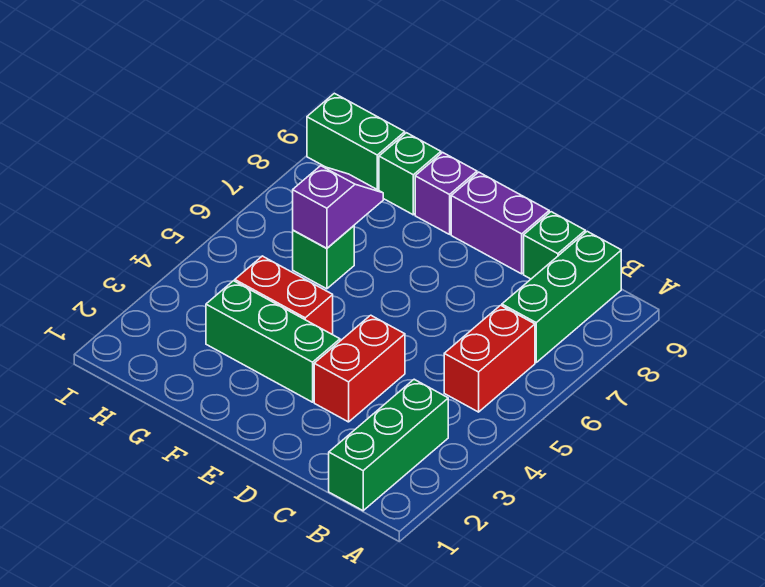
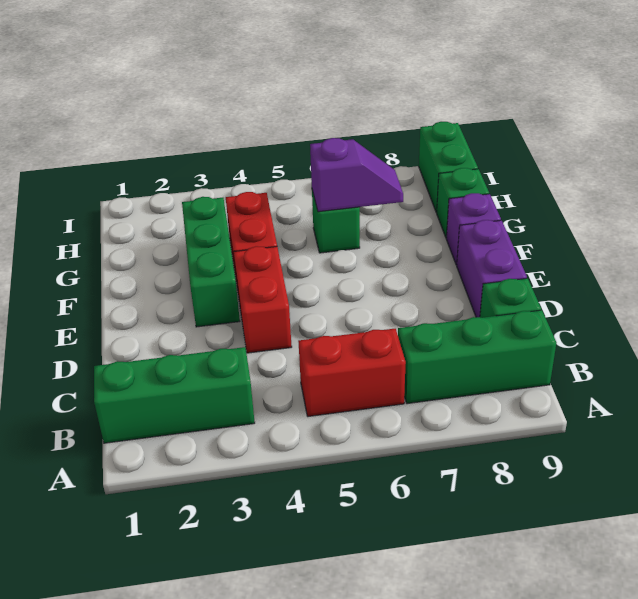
red brick D3:D4 level 1 -> red brick D4:E4 level 1

